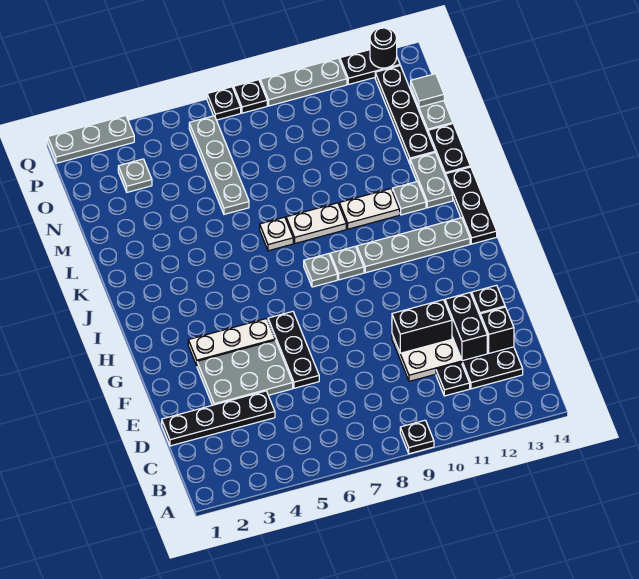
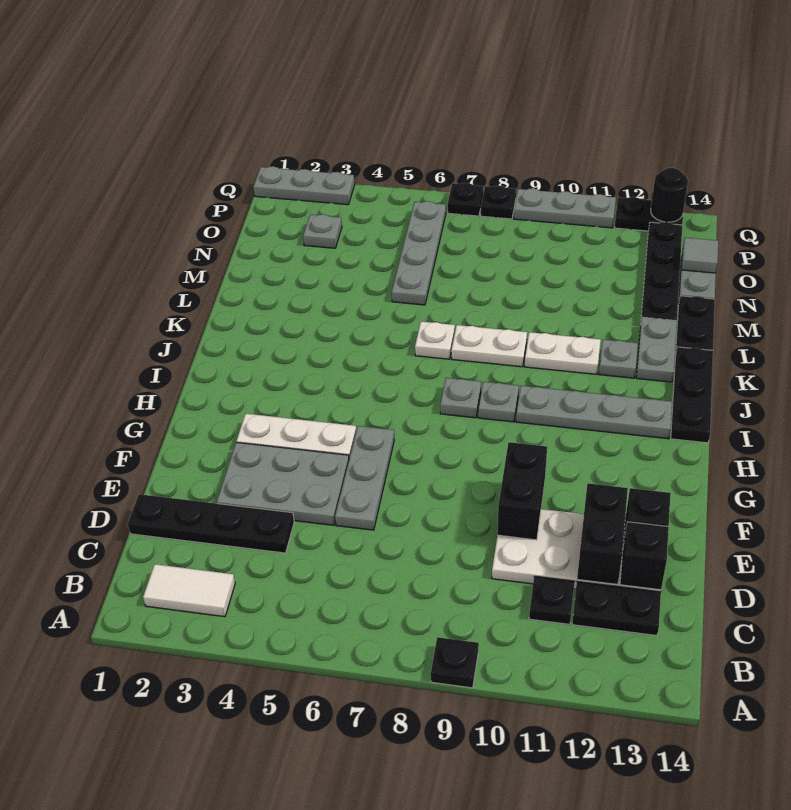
none -> white tile B2:B3 level 1
black plate E6:G6 level 1 -> grey plate E6:G6 level 1
black brick E10:E11 level 2 -> black brick E10:F10 level 2

